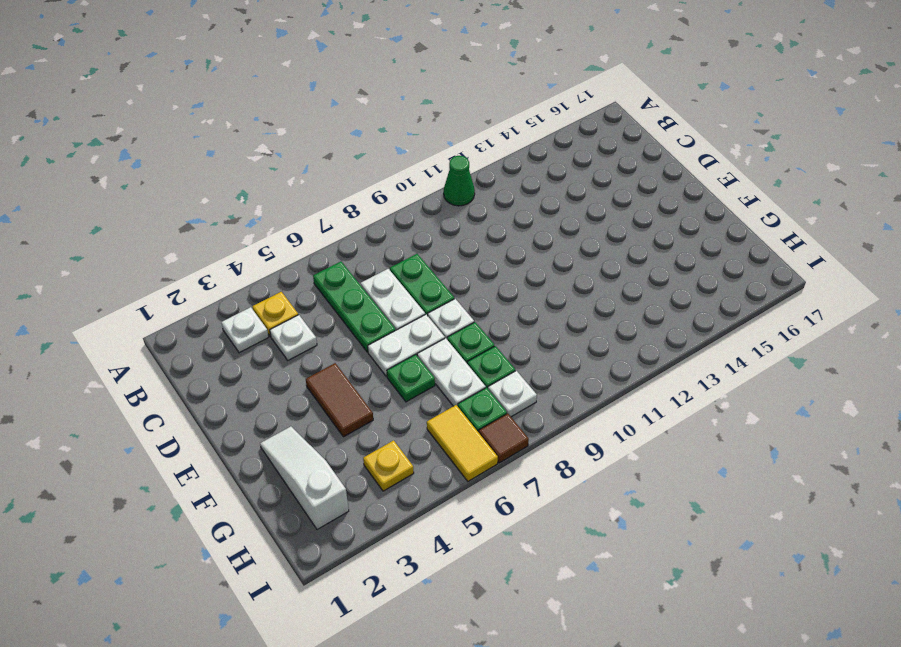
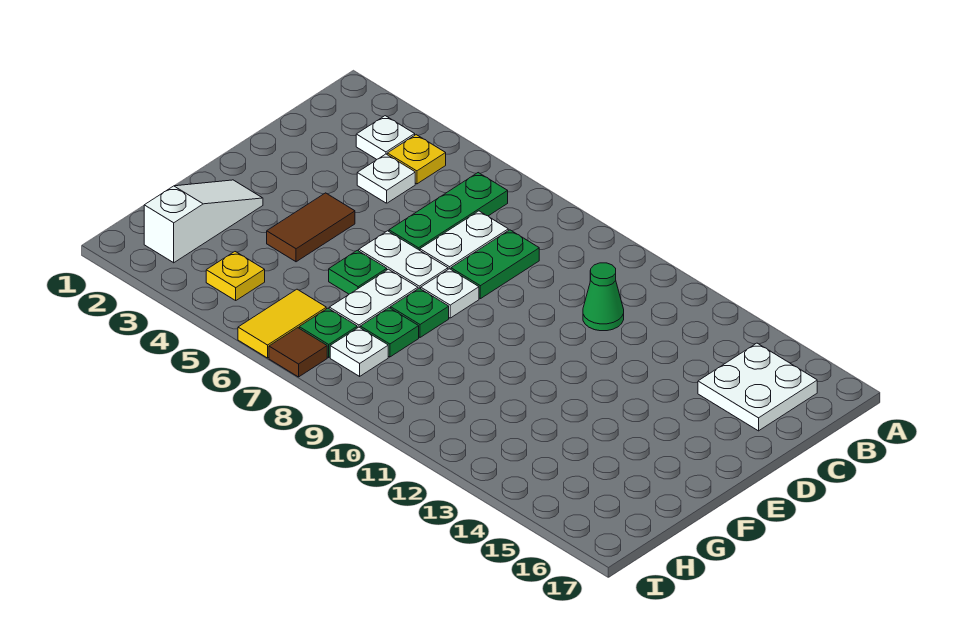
green cone A11 level 1 -> green cone C11 level 1
none -> white plate B15:C16 level 1

